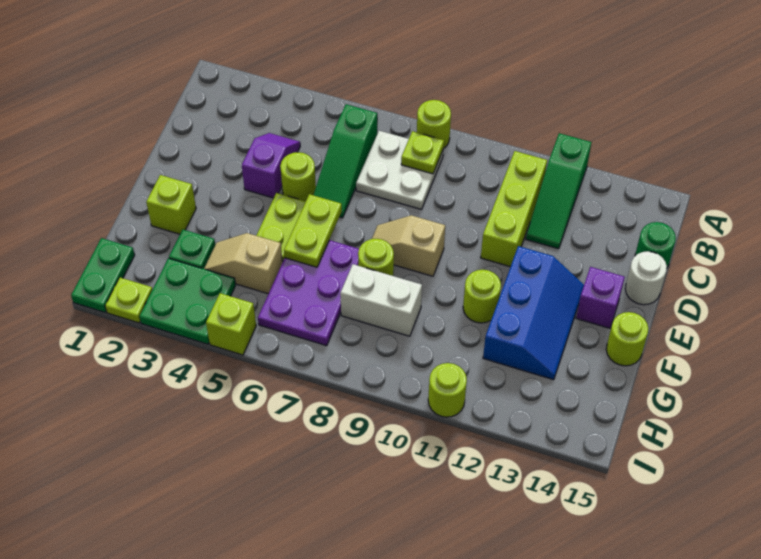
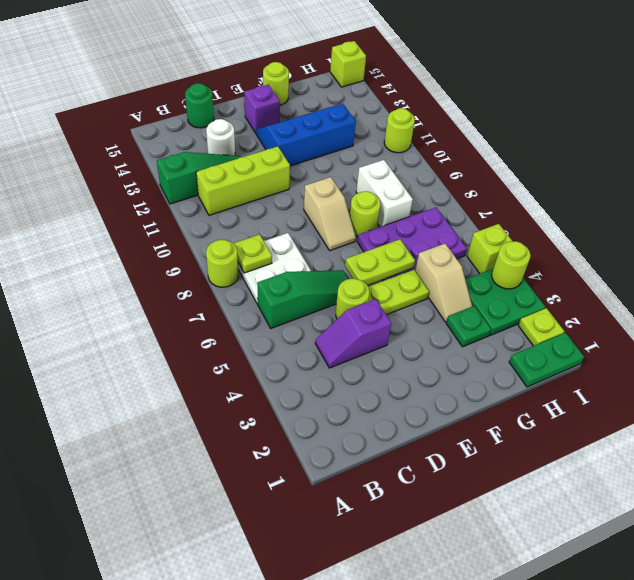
white round brick D15 level 1 -> white round brick C13 level 1
lime brick F2 level 1 -> lime brick I15 level 1
lime round brick F11 level 1 -> lime round brick I4 level 2

